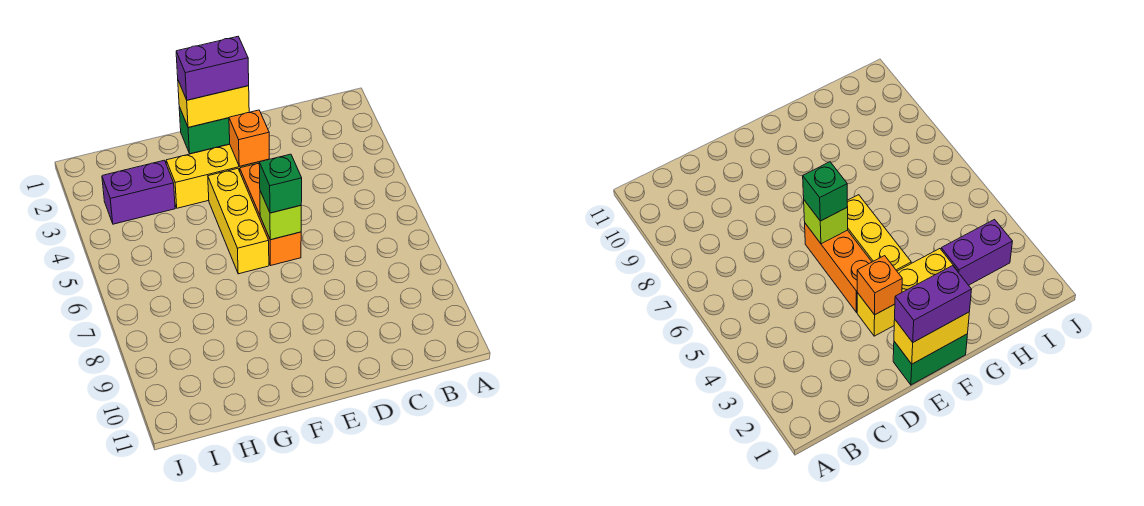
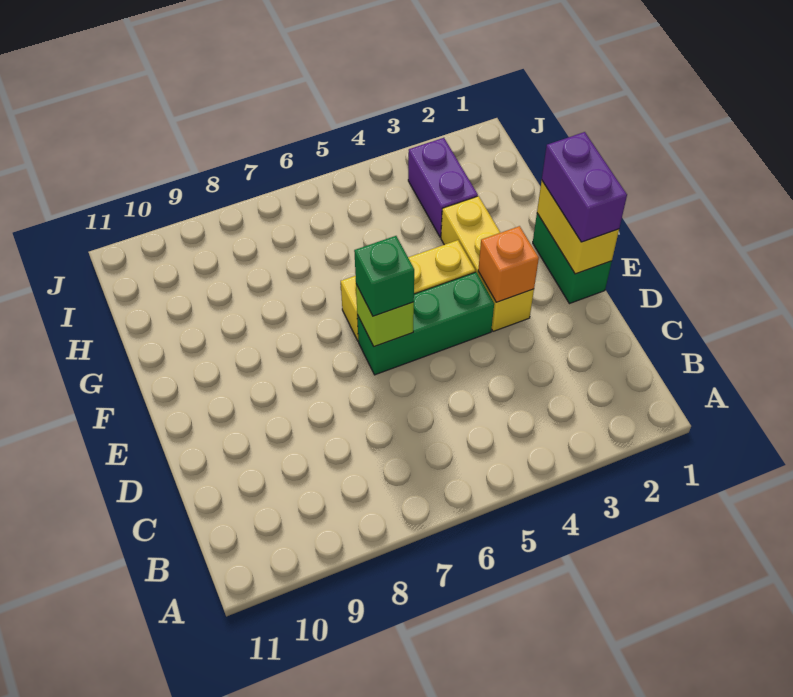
orange brick E4:E6 level 1 -> green brick E4:E6 level 1

